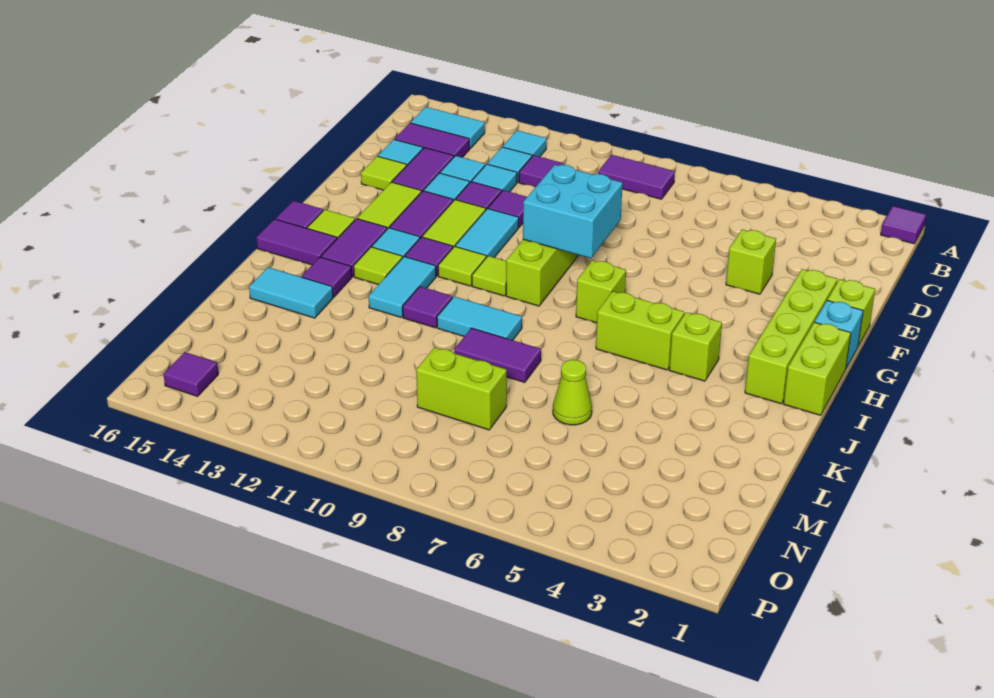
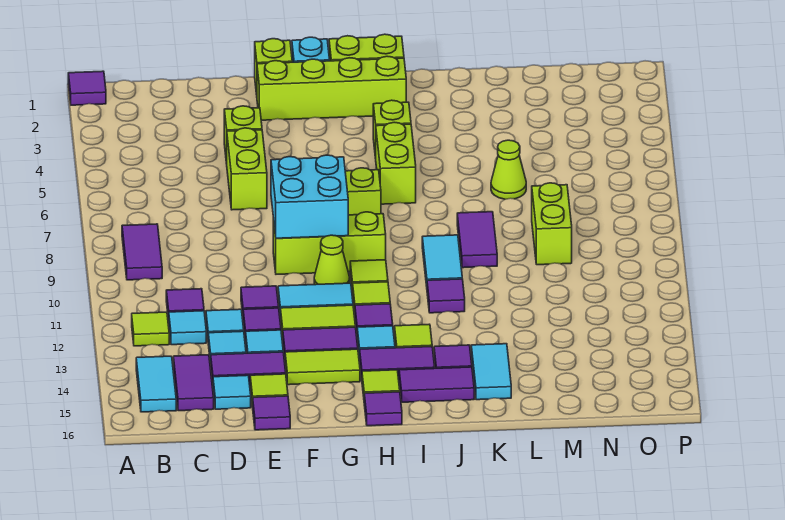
cyan tile B12 level 1 -> lime tile B12 level 1
none -> lime brick E5:E6 level 1
none -> lime cone G10 level 1
cyan tile I12:J12 level 1 -> none
purple tile I15:I16 level 1 -> purple tile I15:J15 level 1
purple tile O15 level 1 -> purple tile E16 level 1

